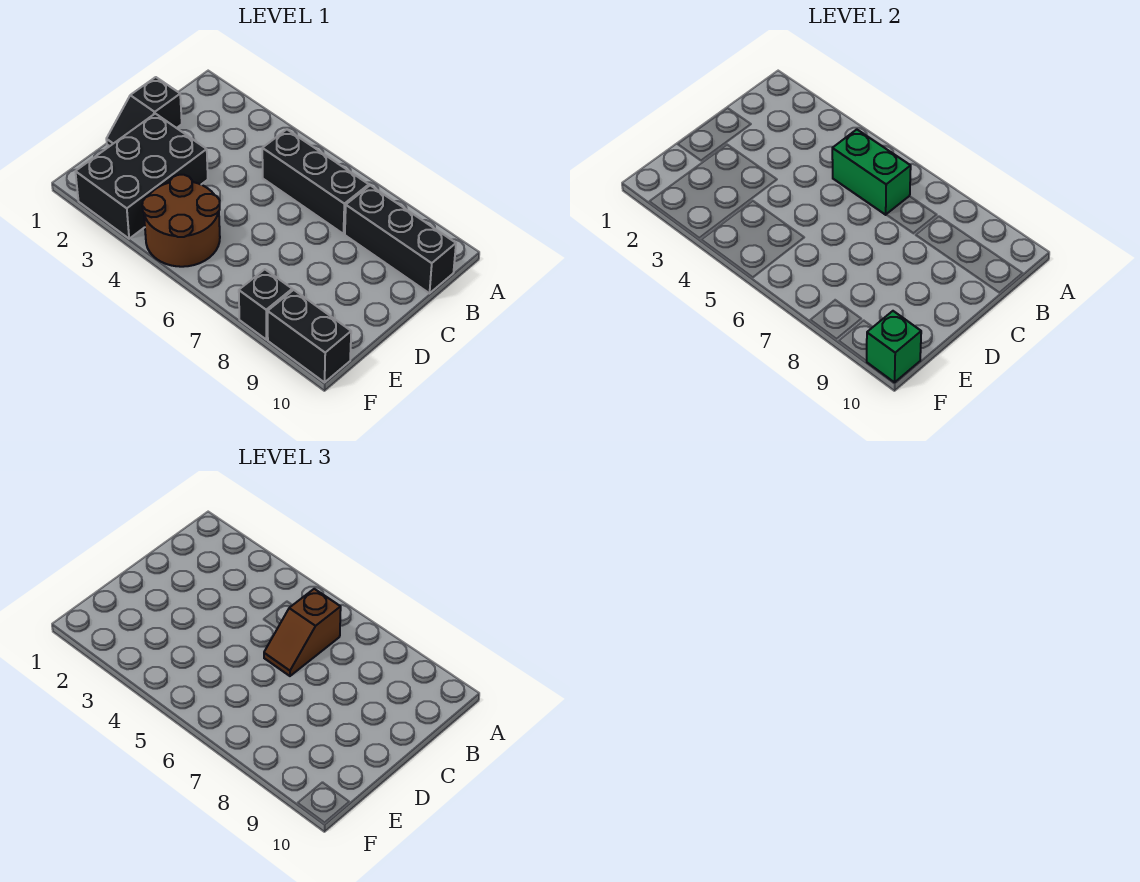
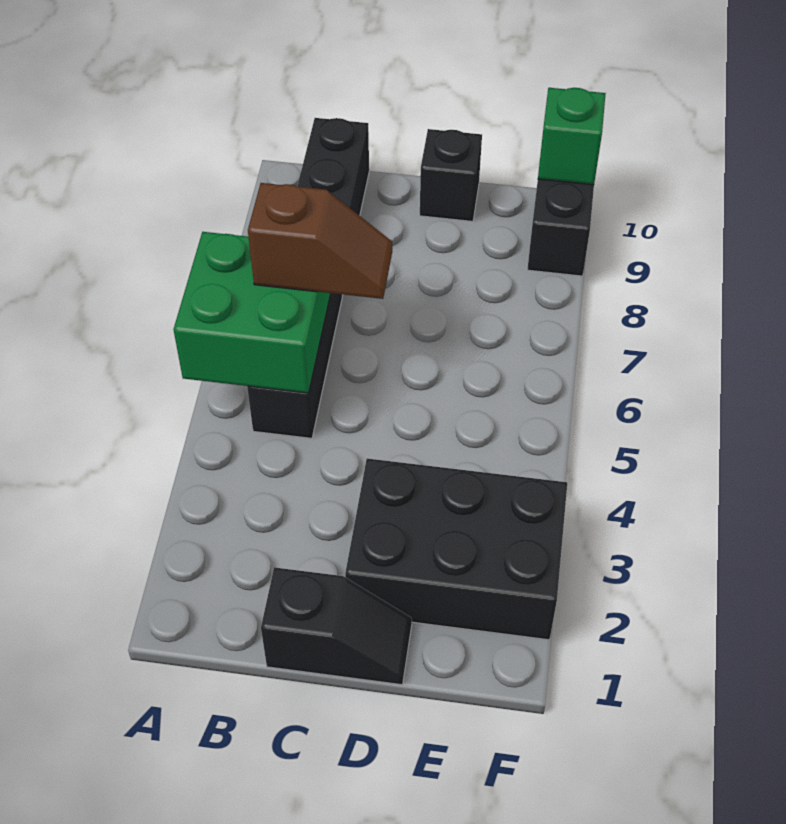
green brick B5:B6 level 2 -> green brick A5:B6 level 2
brown round brick E4:F5 level 1 -> none
black brick F8 level 1 -> black brick D10 level 1

